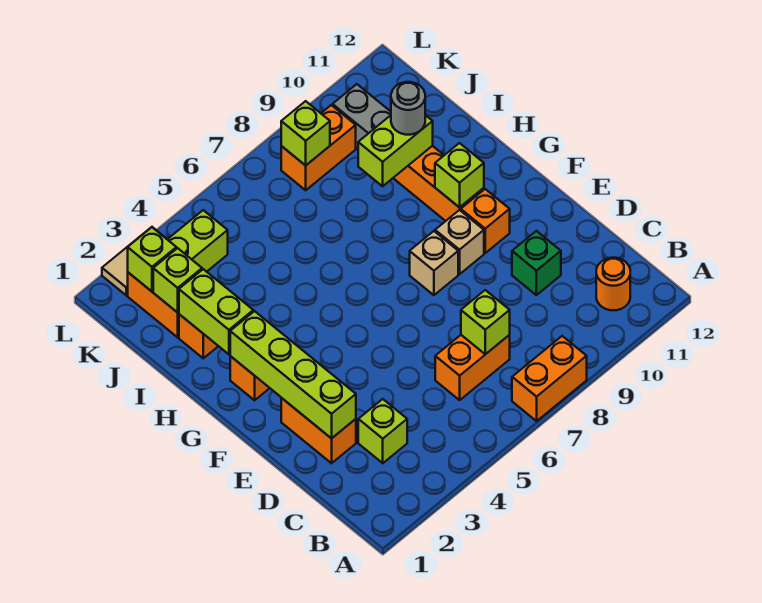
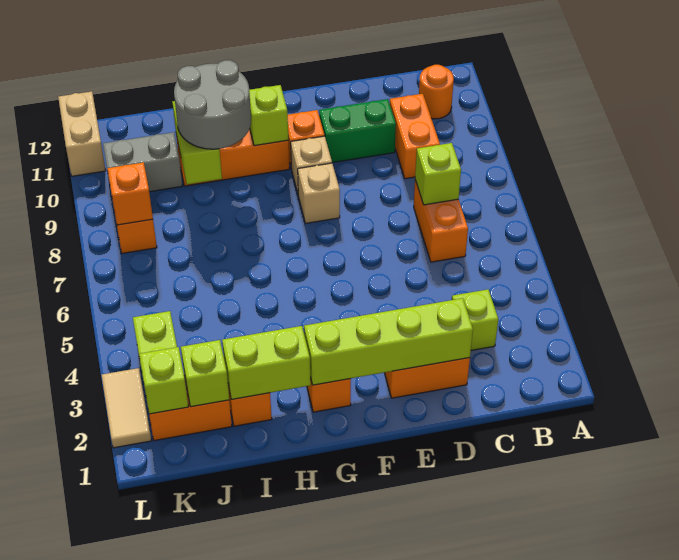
orange brick A7:A8 level 1 -> orange brick C9:C10 level 1
green brick D10 level 1 -> green brick D10:E10 level 1
grey round brick I10 level 3 -> grey round brick H9:I10 level 3
lime brick K8 level 2 -> orange brick K8 level 2
none -> tan brick L11:L12 level 1

